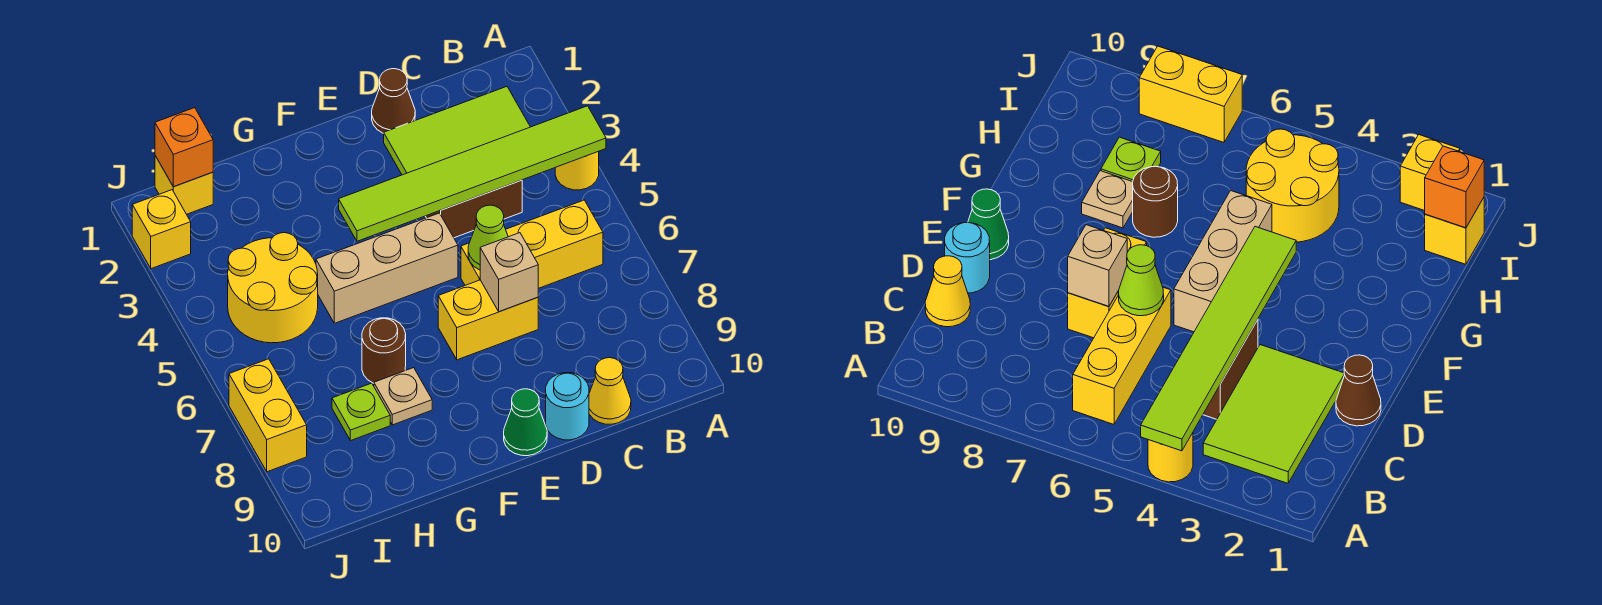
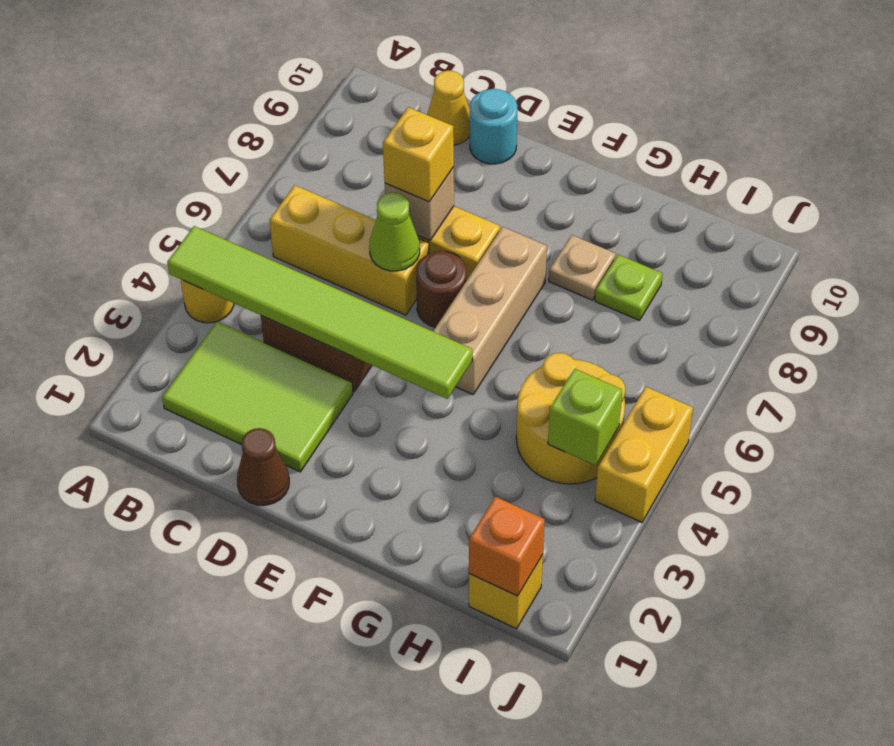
tan brick E5:G5 level 1 -> tan brick F5:F7 level 1
green cone E10 level 1 -> none
brown round brick G7 level 1 -> brown round brick E6 level 1
none -> lime brick I4 level 2
yellow brick J2 level 1 -> yellow brick D7 level 3
yellow brick J7:J8 level 1 -> yellow brick J4:J5 level 1

